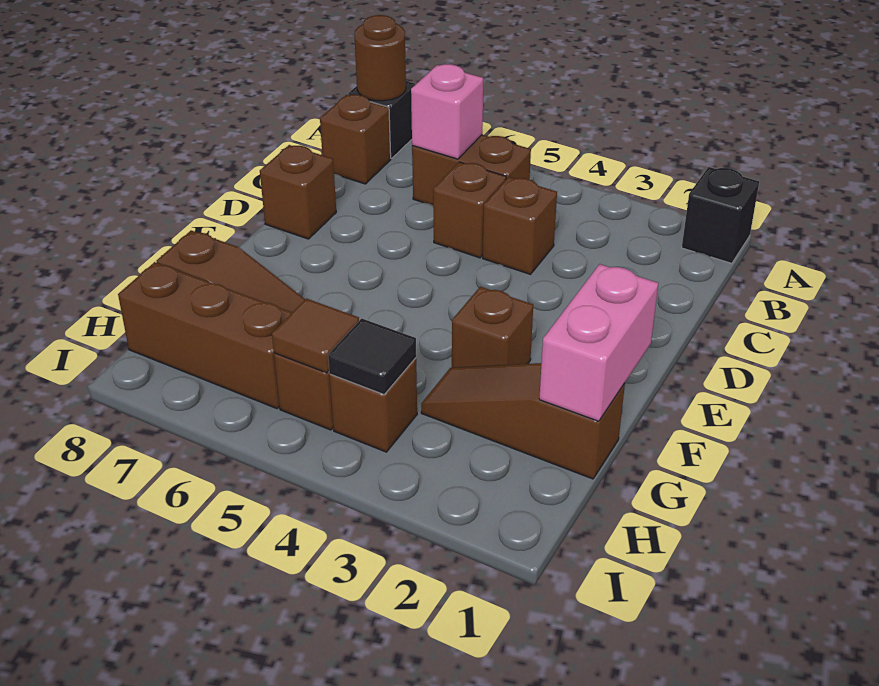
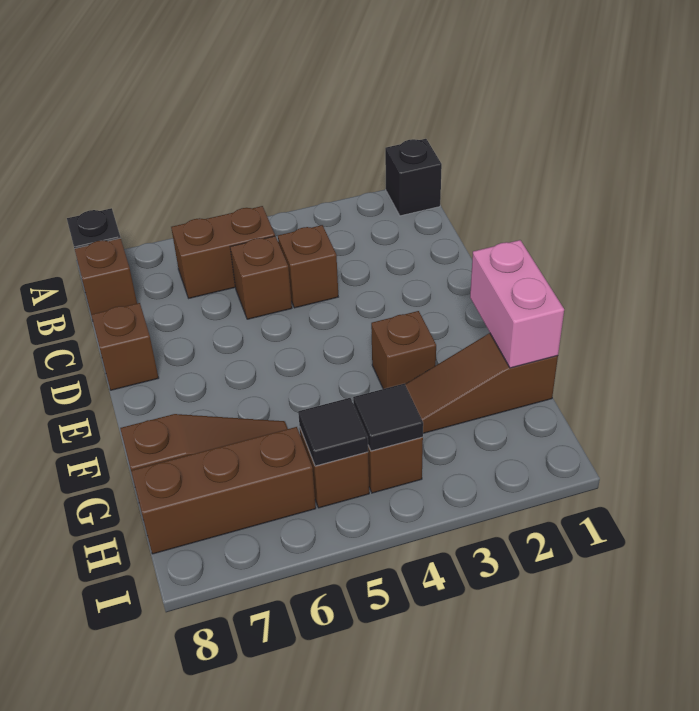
brown round brick A8 level 2 -> none
pink brick B6 level 2 -> none
brown tile H5 level 2 -> black tile H5 level 2

